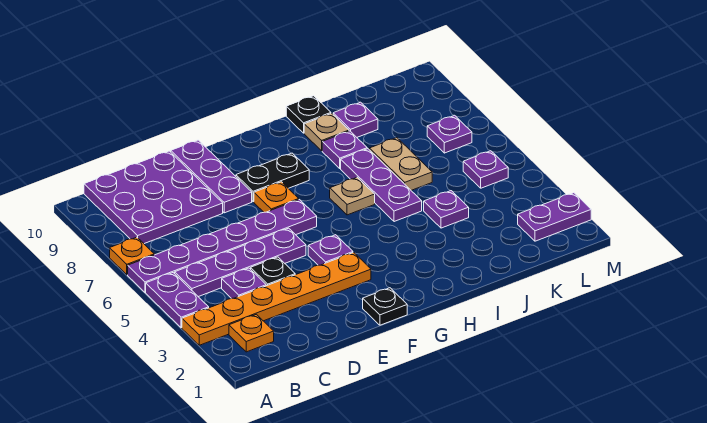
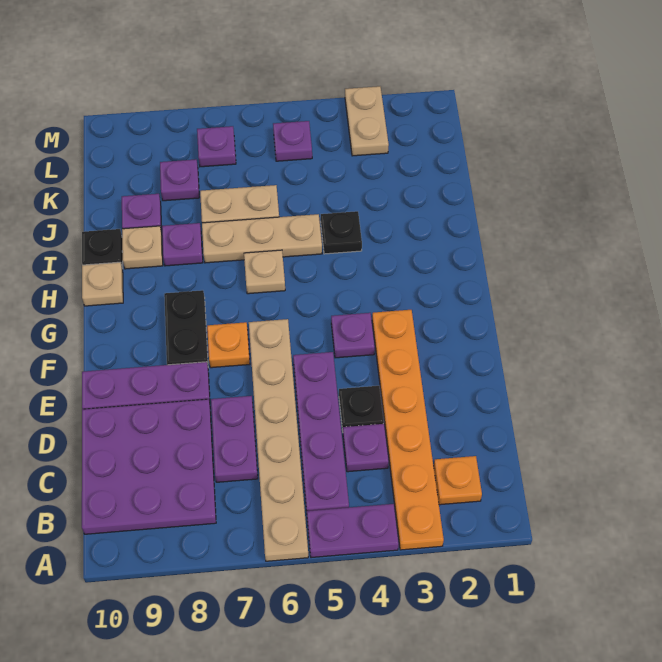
purple plate A6:F6 level 1 -> tan plate A6:F6 level 1
orange plate A7 level 1 -> none
black plate F1 level 1 -> black plate I4 level 1
none -> tan plate H10 level 1
purple plate I5:I7 level 1 -> tan plate I5:I7 level 1
purple plate J4 level 1 -> purple plate K8 level 1
purple plate L2:M2 level 1 -> purple plate C7:D7 level 1
none -> tan plate L3:M3 level 1

